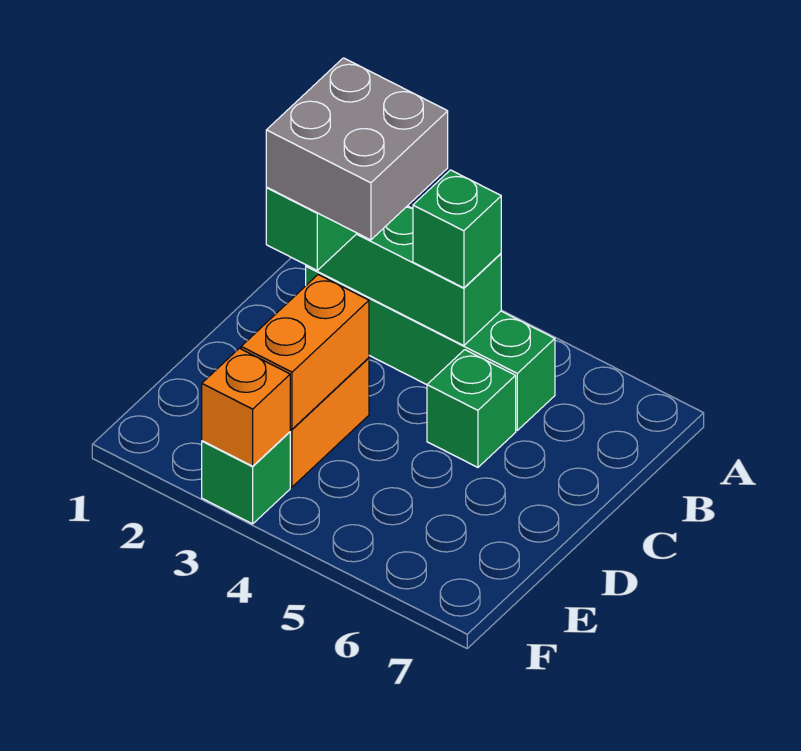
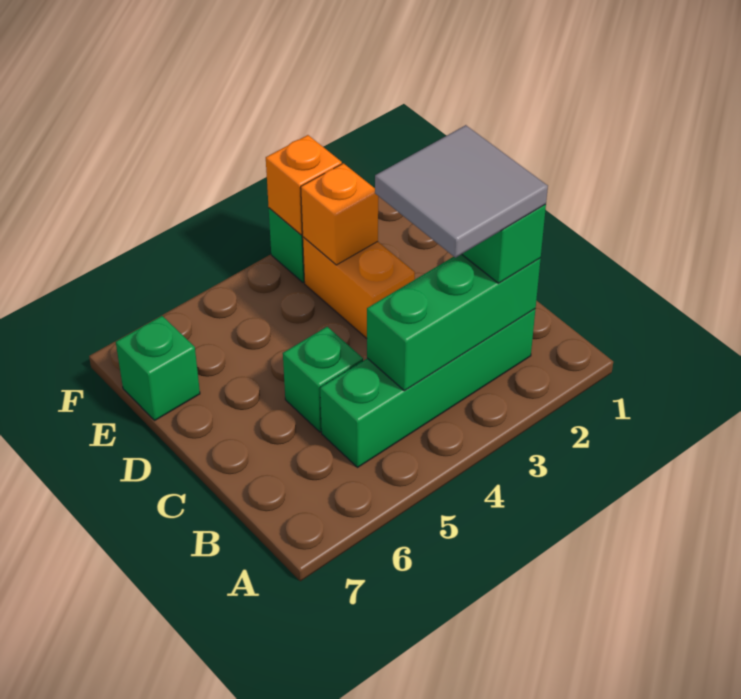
grey brick B2:C3 level 4 -> grey tile B2:C3 level 4
green brick B4 level 3 -> green brick E7 level 1
orange brick D3:E3 level 2 -> orange brick E3 level 2

